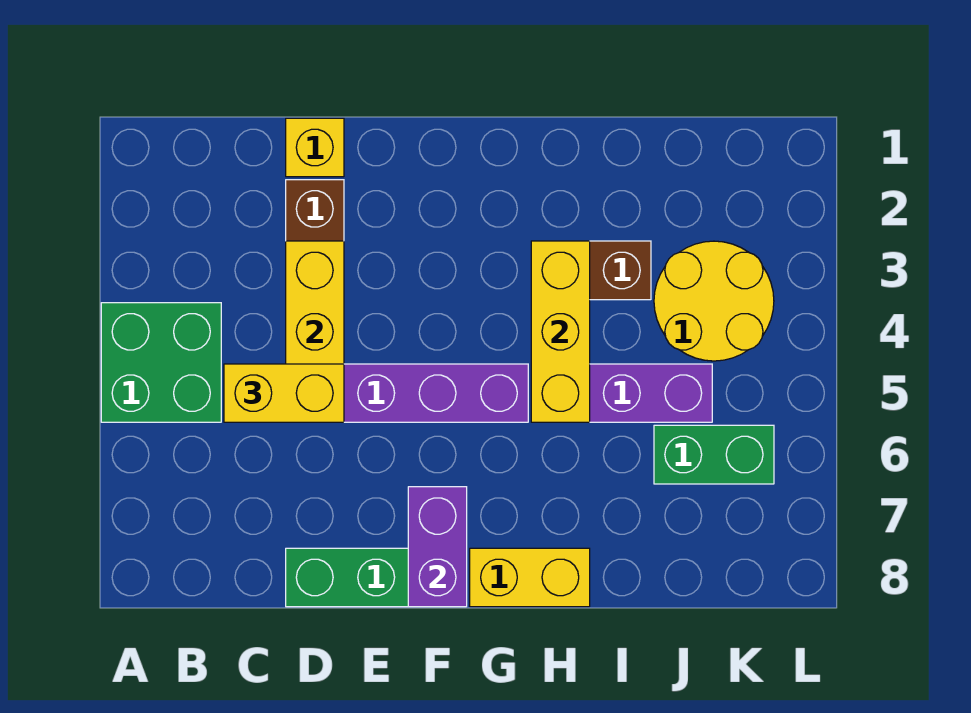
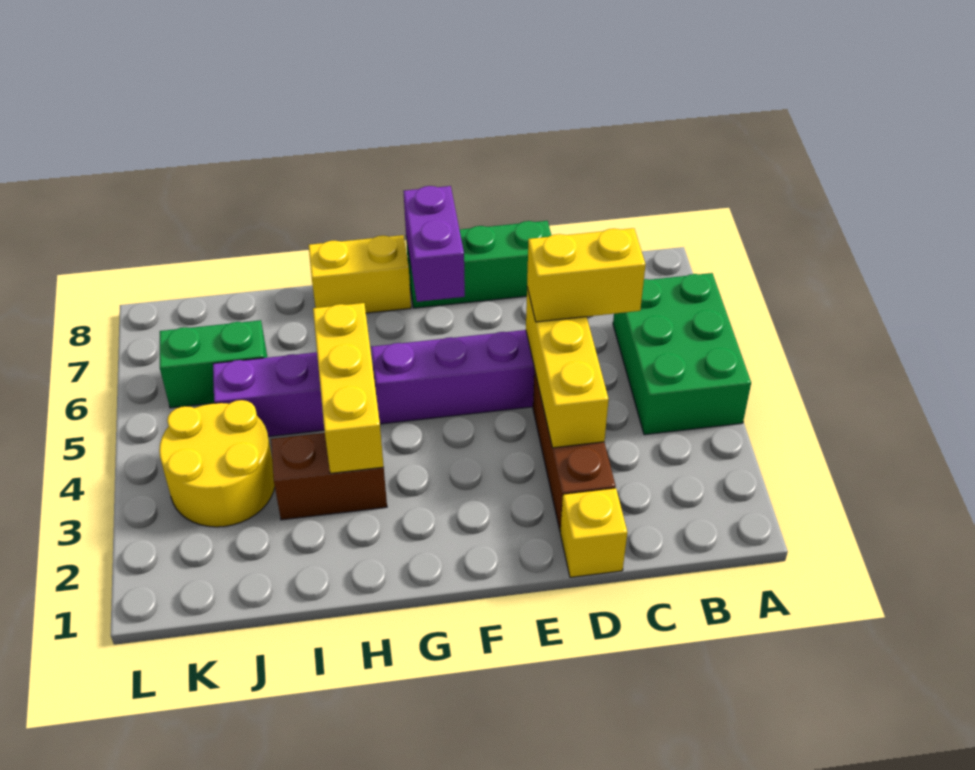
green brick A4:B5 level 1 -> green brick A4:B6 level 1

